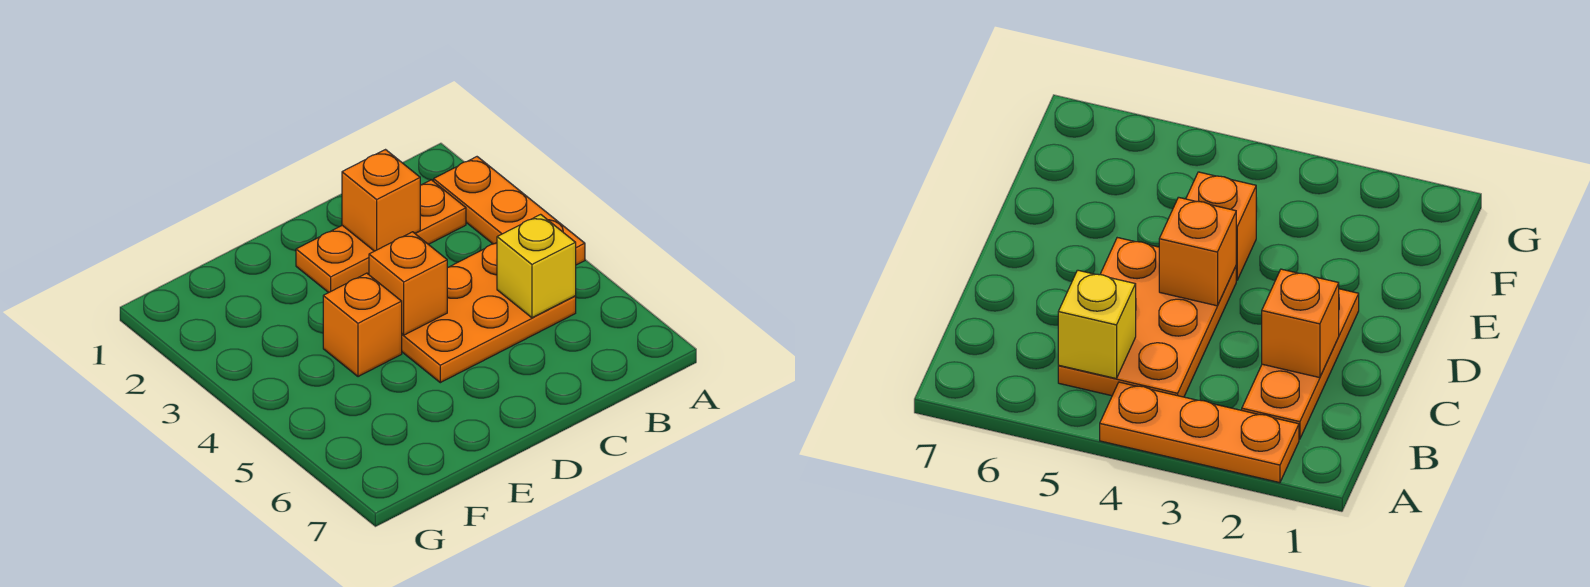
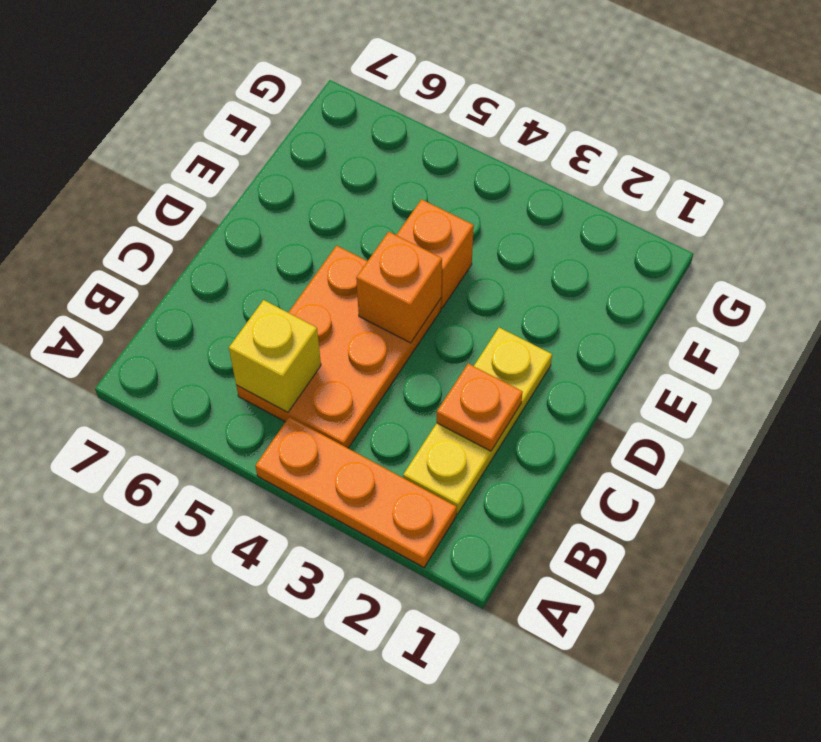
orange plate B2:D2 level 1 -> yellow plate B2:D2 level 1
orange brick C2 level 2 -> orange plate C2 level 2

